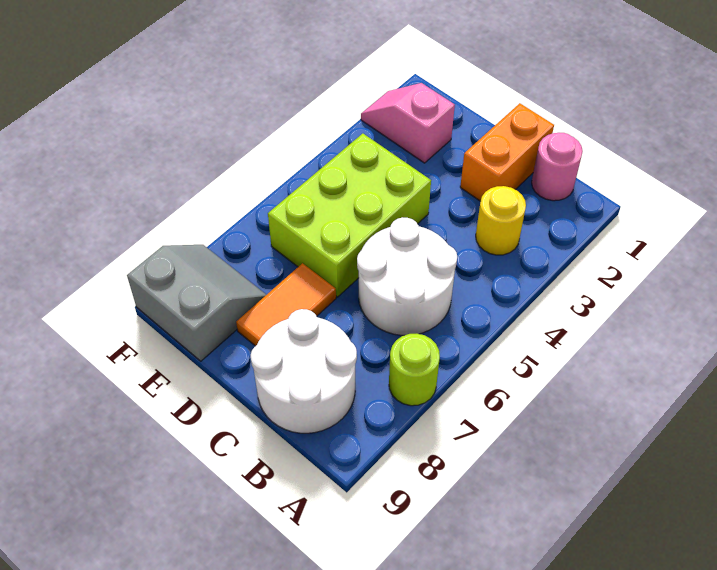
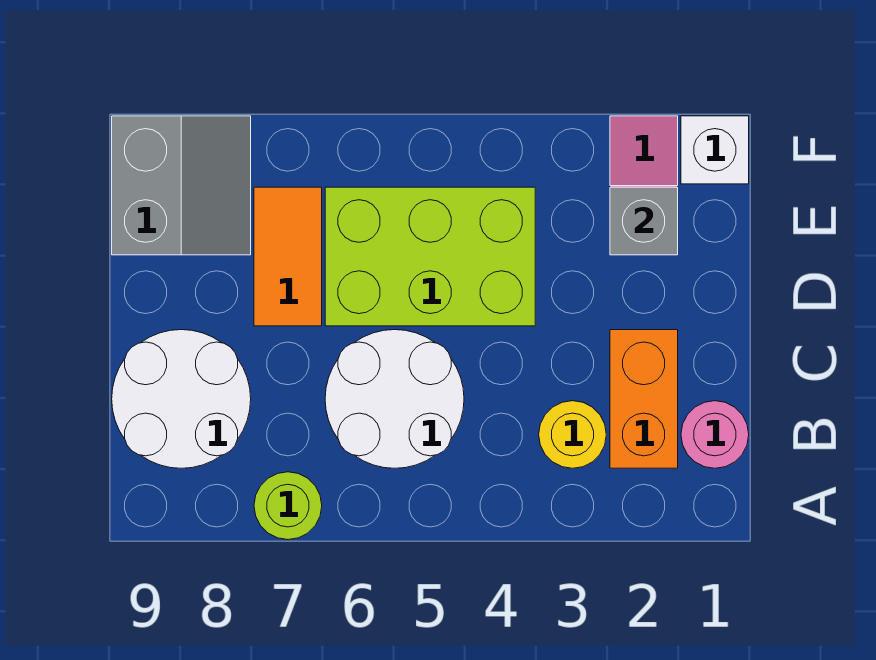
orange brick C1:C2 level 1 -> orange brick B2:C2 level 1
orange tile D7:D8 level 1 -> orange tile D7:E7 level 1
none -> grey brick E2 level 2
none -> white brick F1 level 1

